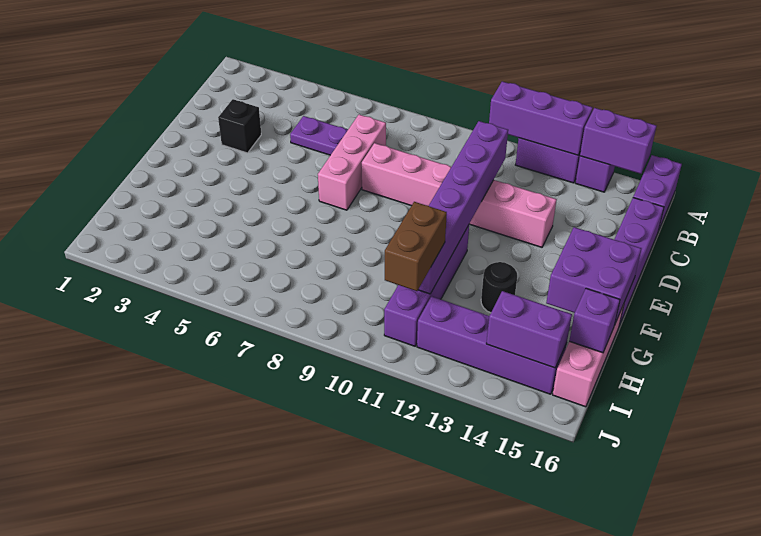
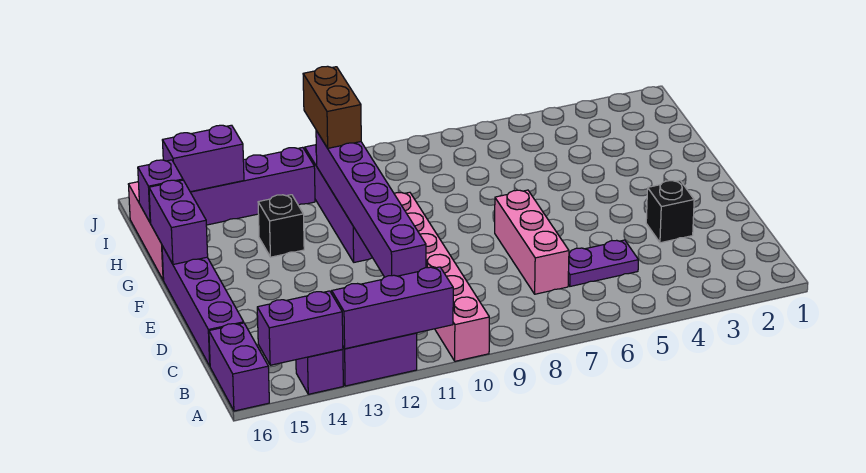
pink brick D8:D13 level 1 -> pink brick A10:F10 level 1
purple brick F15:G16 level 2 -> purple brick F16:G16 level 2
black round brick G13 level 1 -> black brick G13 level 1

